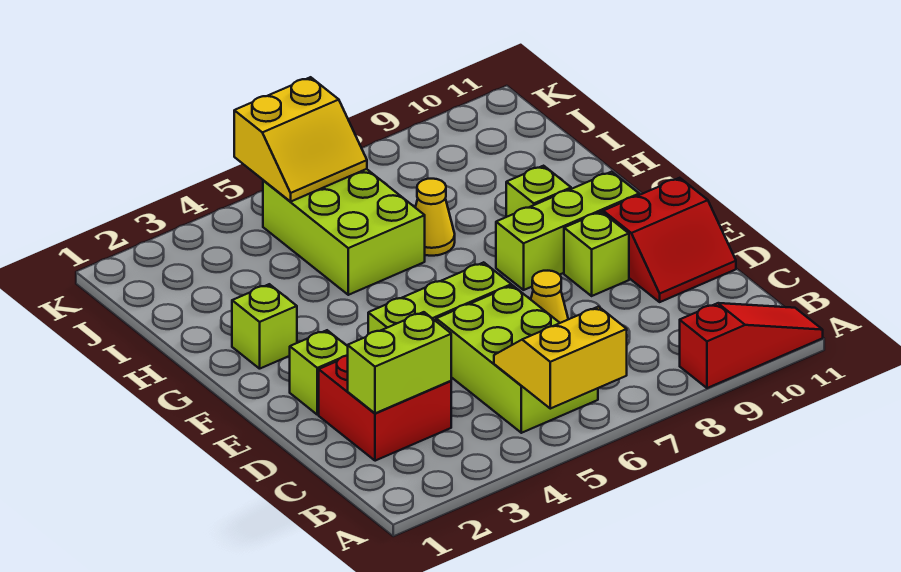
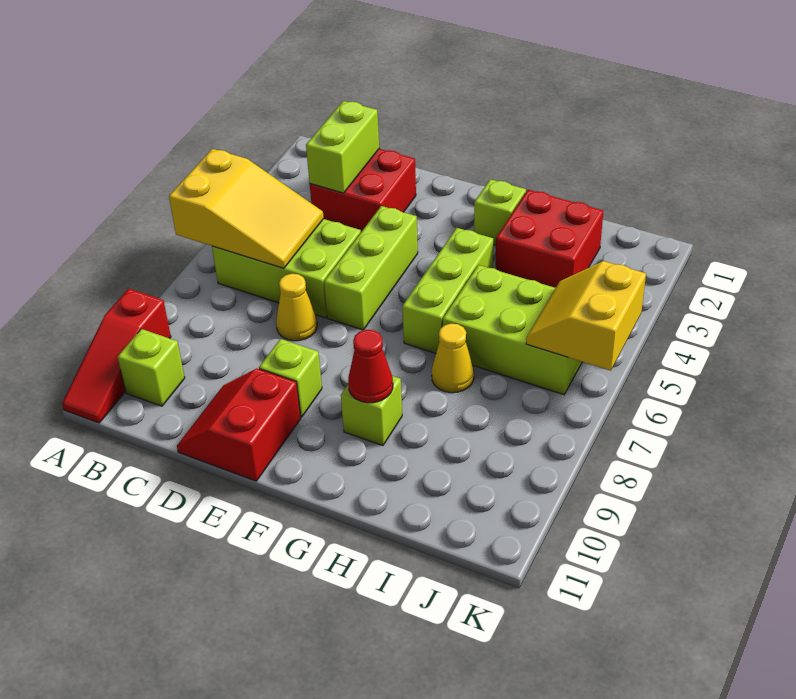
yellow slope A5:B6 level 2 top A -> yellow slope A5:C6 level 2 top A
lime brick E2 level 1 -> lime brick B10 level 1
lime brick F8:F10 level 1 -> lime brick G4:G6 level 1
none -> red cone G9 level 2
none -> red brick H2:I3 level 1

